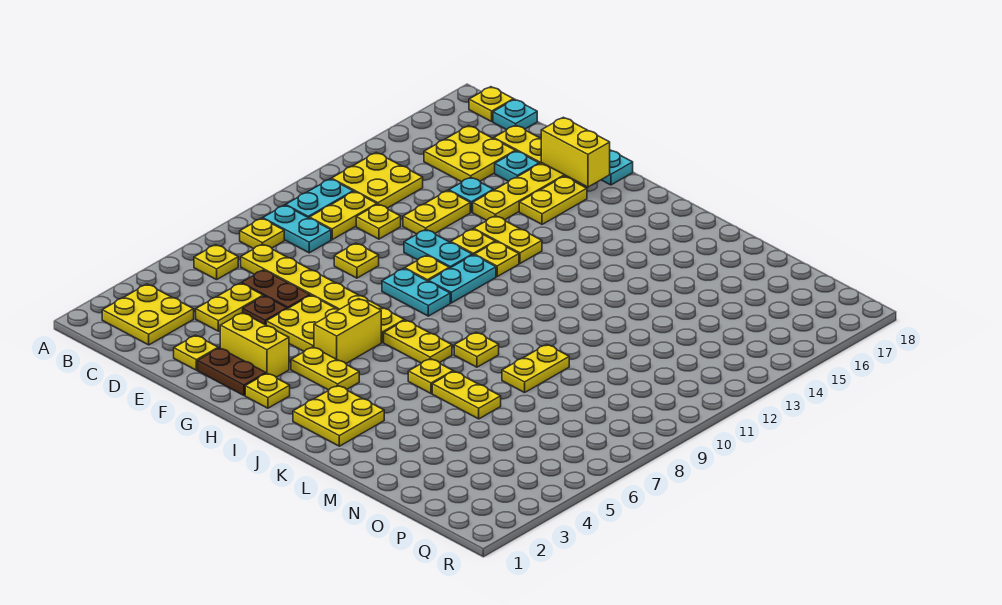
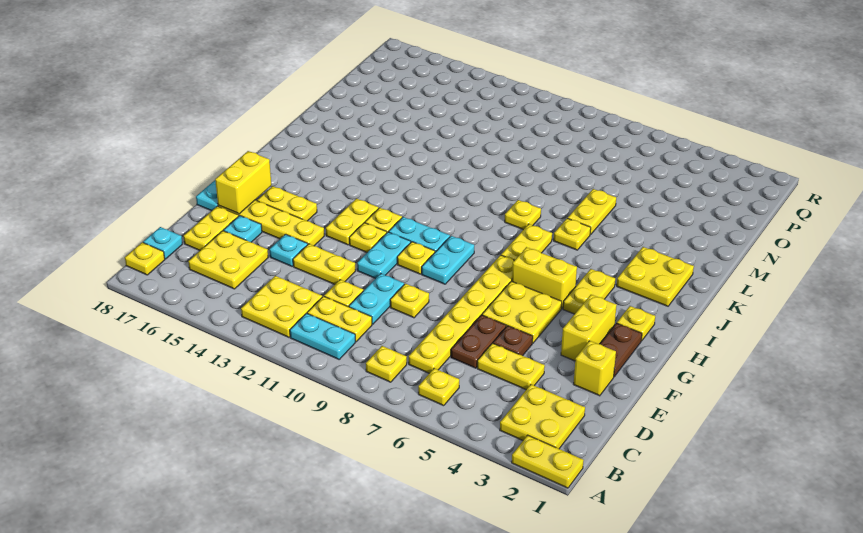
cyan plate B9:C9 level 1 -> cyan plate D10:E10 level 1
yellow plate E2 level 1 -> yellow brick E2 level 1
yellow plate M8:M9 level 1 -> yellow plate A1:A2 level 1

